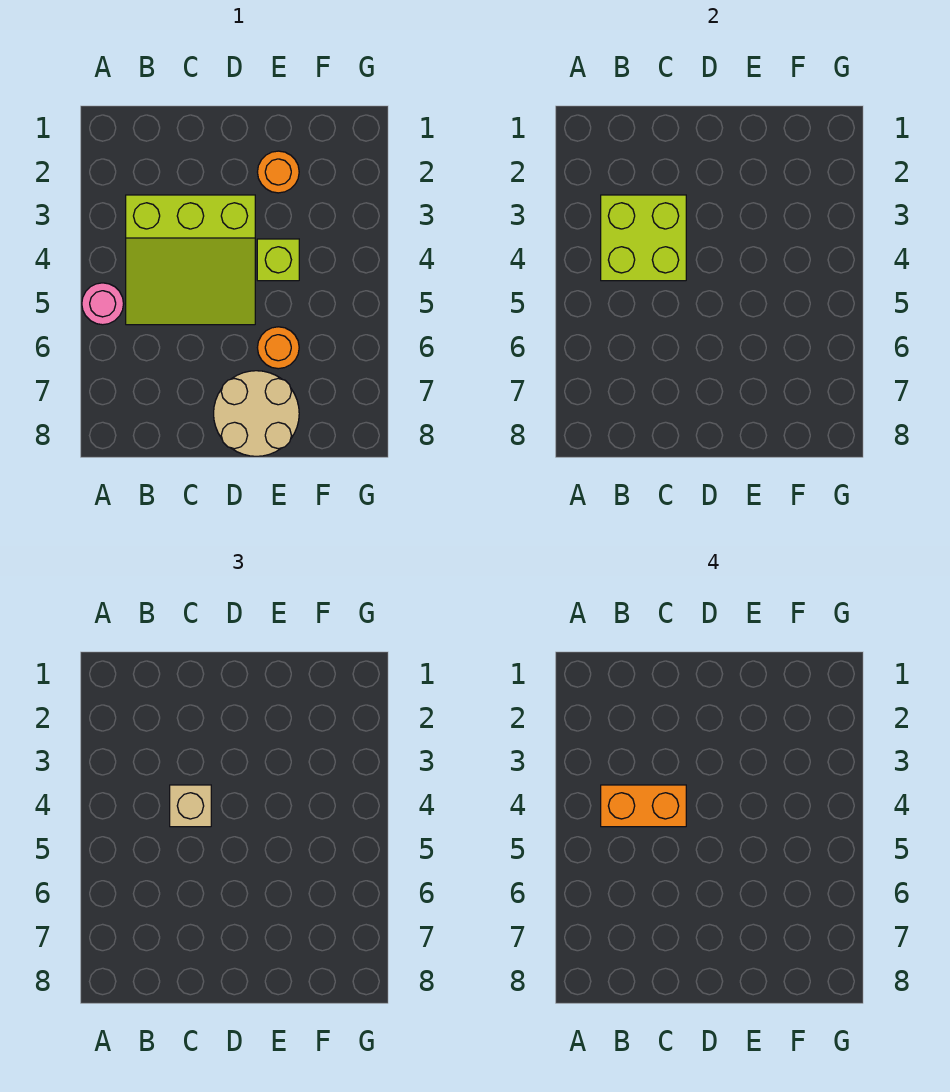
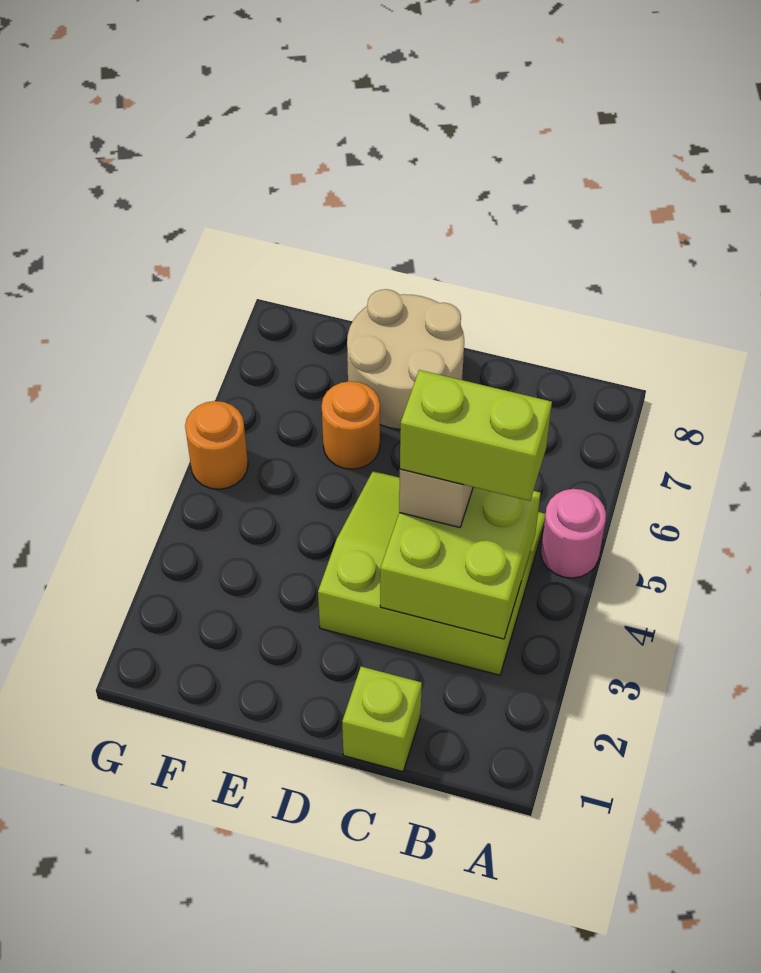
orange brick B4:C4 level 4 -> lime brick B4:C4 level 4
orange round brick E2 level 1 -> orange round brick G5 level 1
lime brick E4 level 1 -> lime brick C1 level 1

